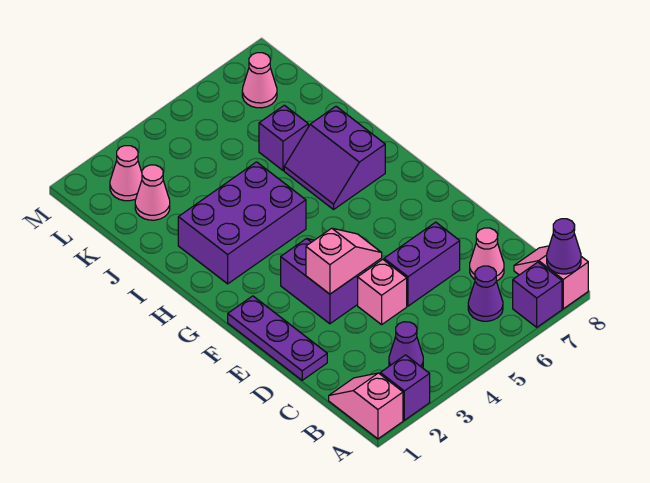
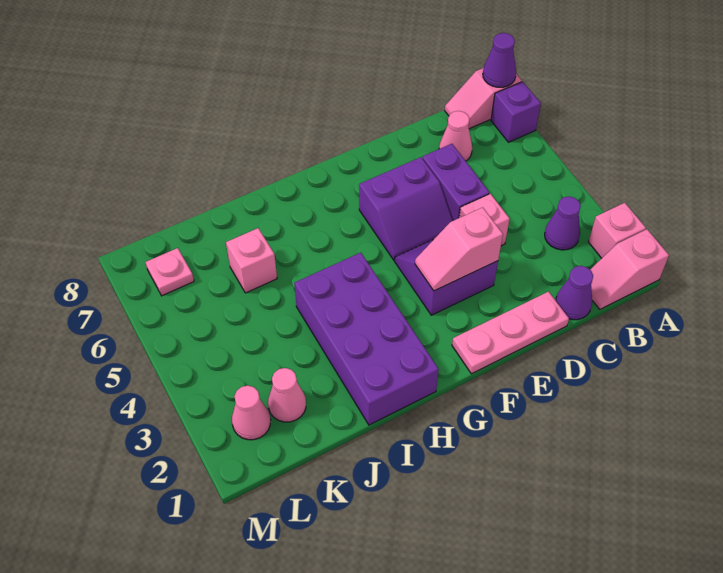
purple brick A2 level 1 -> pink brick A2 level 1
purple cone B6 level 1 -> purple cone C1 level 1
purple plate D1:F1 level 1 -> pink plate D1:F1 level 1
pink slope E3:E4 level 2 top 3 -> pink slope E3:F3 level 2 top E
purple brick H2:I4 level 1 -> purple brick H1:I4 level 1
purple slope H6:I7 level 1 top 7 -> purple slope E5:F6 level 1 top 6
purple brick J6 level 1 -> pink brick J6 level 1
pink cone L7 level 1 -> pink plate L7 level 1

